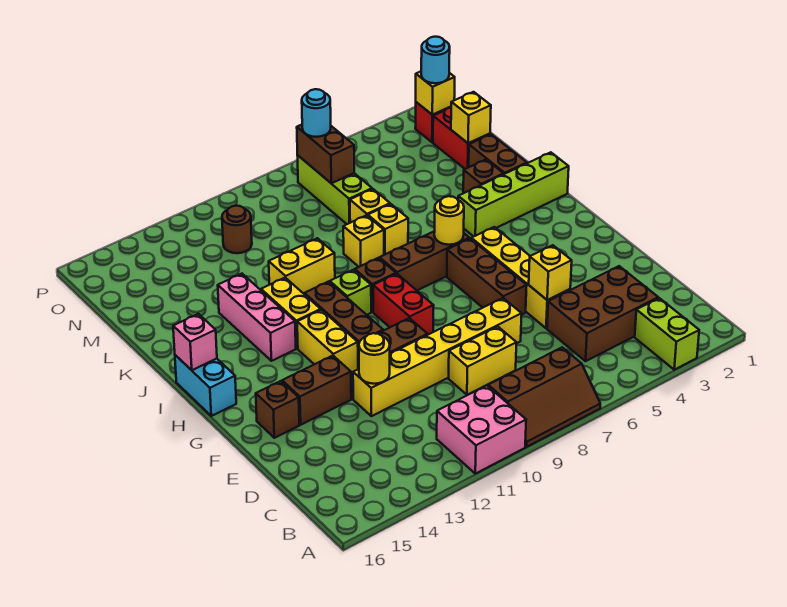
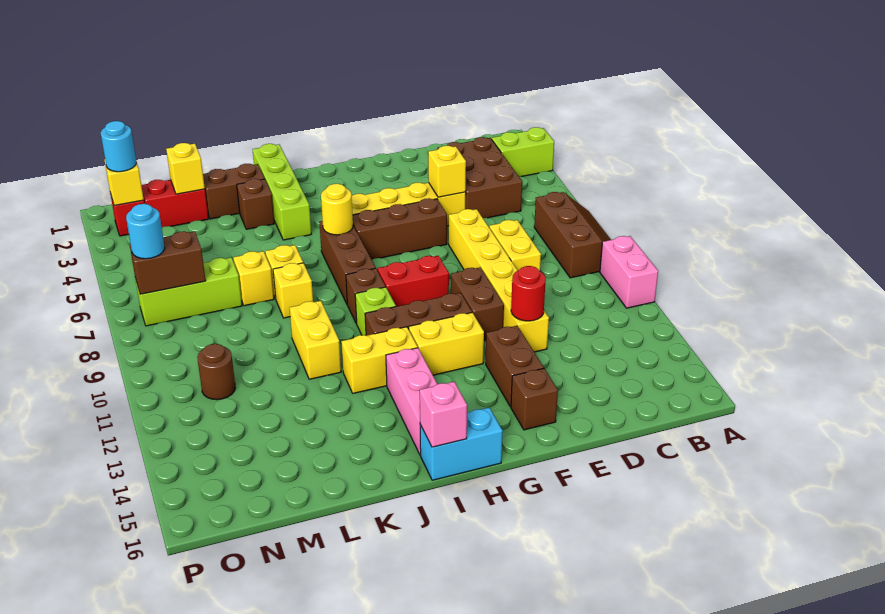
pink brick A10:B11 level 1 -> pink brick A10:A11 level 1
yellow round brick E12 level 2 -> red round brick E12 level 2
pink brick I13:K13 level 1 -> pink brick I13:I15 level 1

